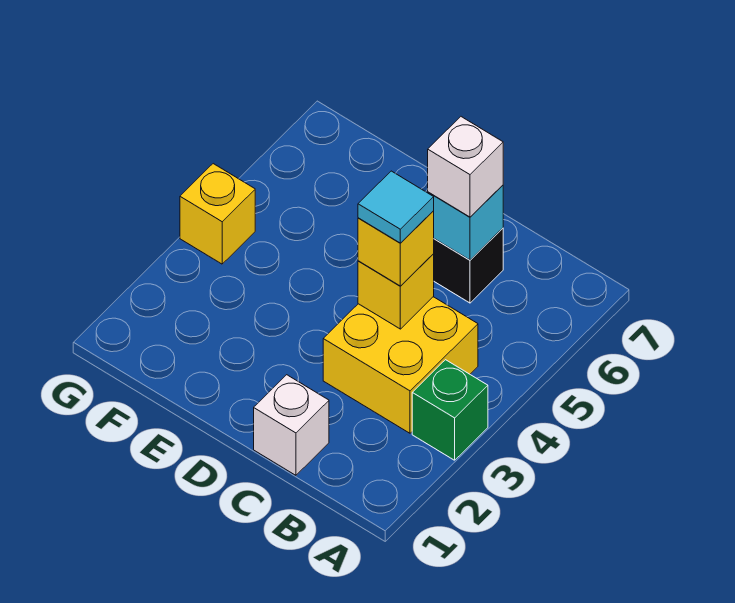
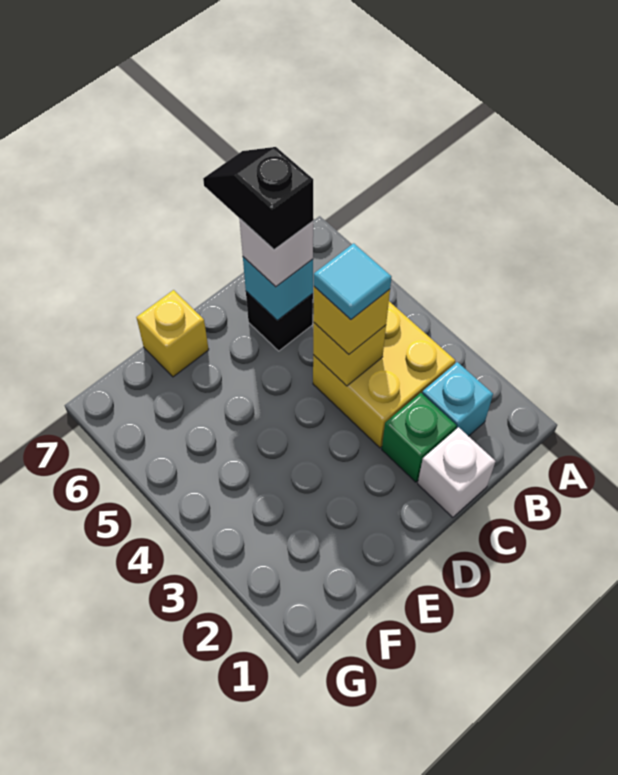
green brick A3 level 1 -> green brick C2 level 1
none -> cyan brick B2 level 1
none -> black slope C6:C7 level 4 top 6
yellow brick G4 level 1 -> yellow brick E7 level 1

